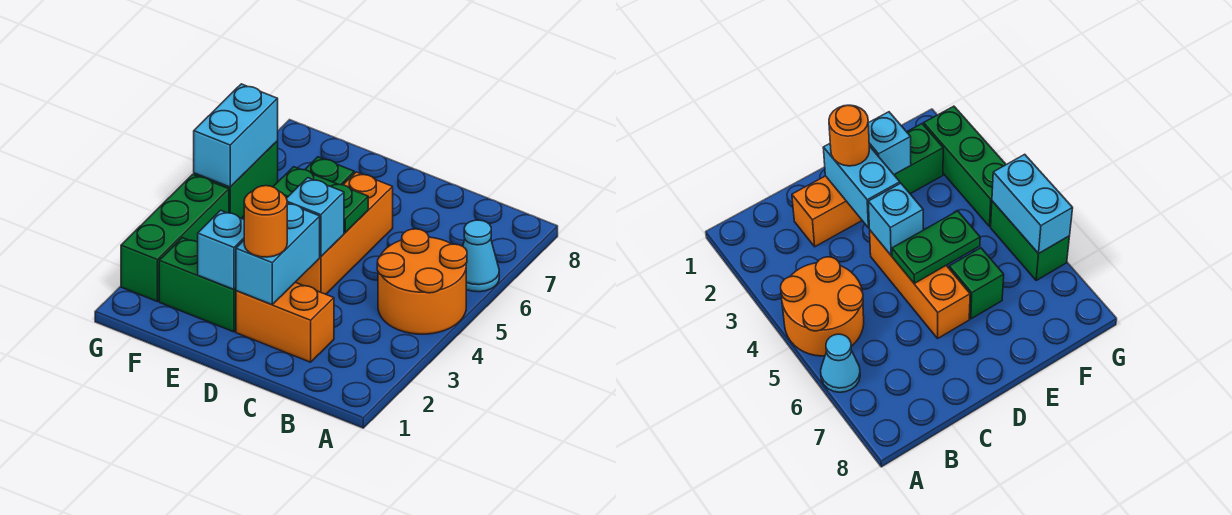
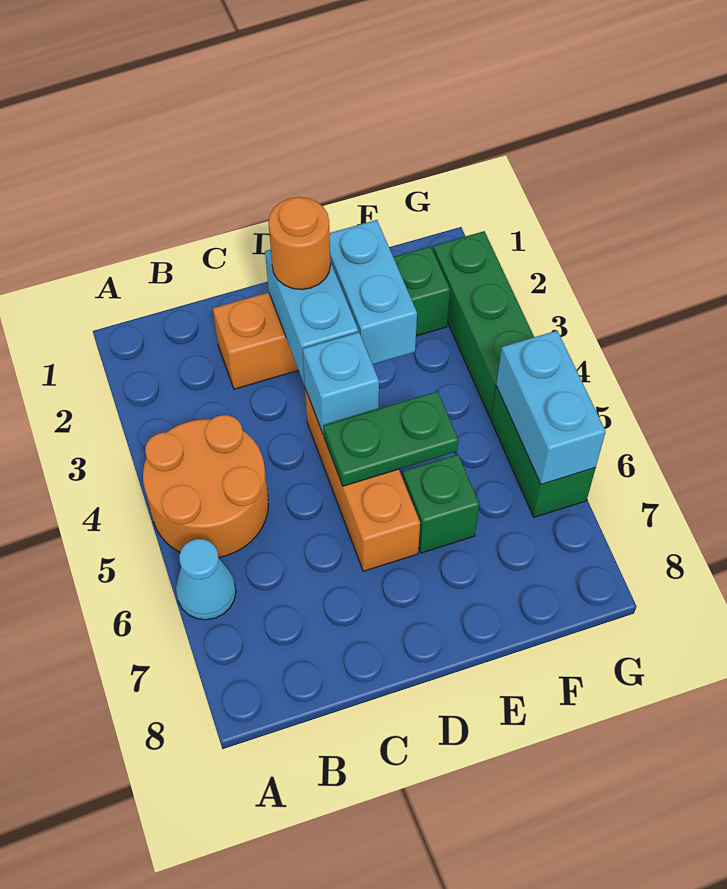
cyan brick E2 level 2 -> cyan brick E2:E3 level 2

